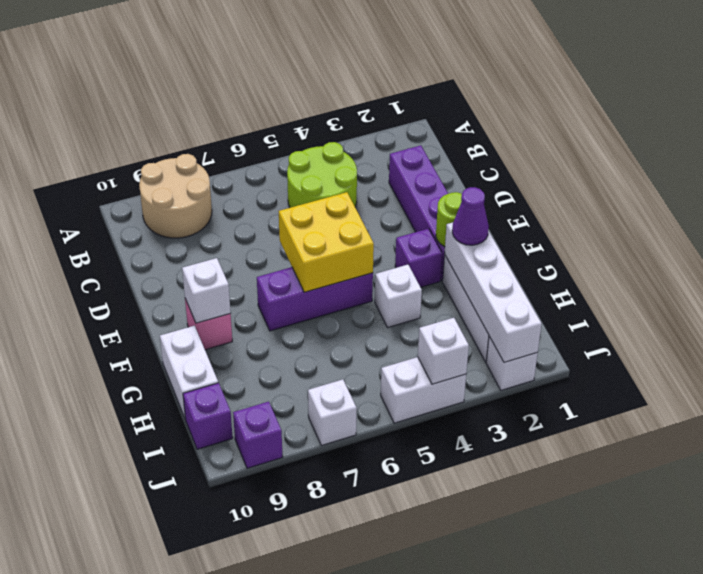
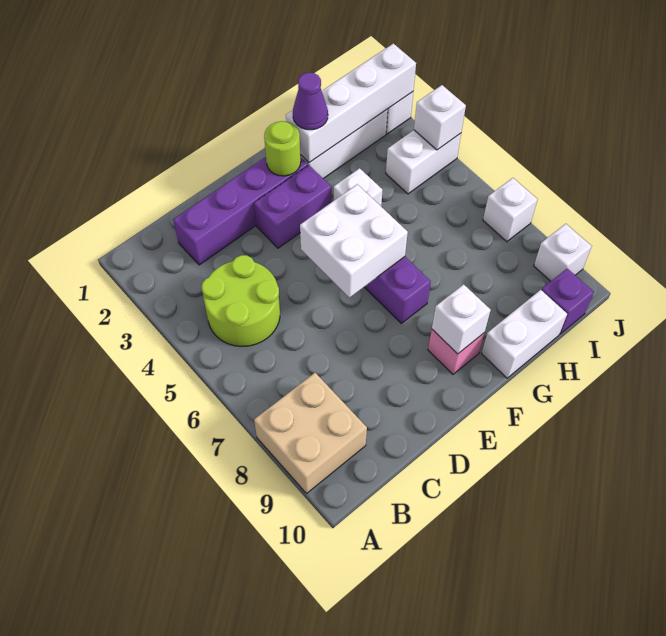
tan round brick A8:B9 level 1 -> tan brick A8:B9 level 1
yellow brick E5:F6 level 2 -> white brick E5:F6 level 2
purple brick F3 level 1 -> purple brick E3:F3 level 1
white brick J4:J5 level 1 -> white brick I4:J4 level 1
purple brick J9 level 1 -> white brick J9 level 1

